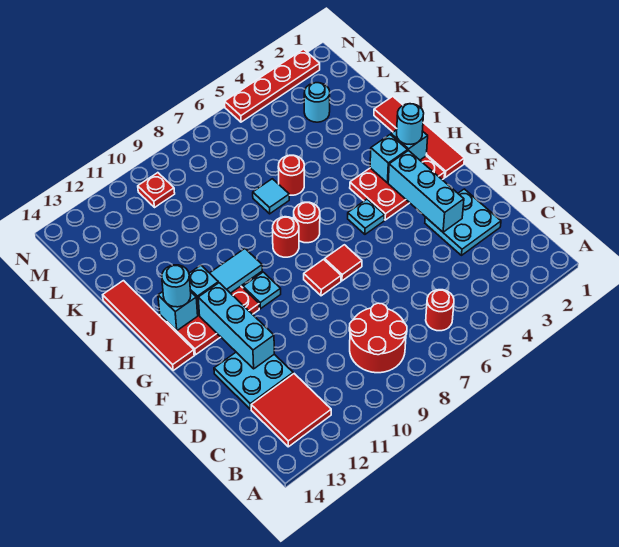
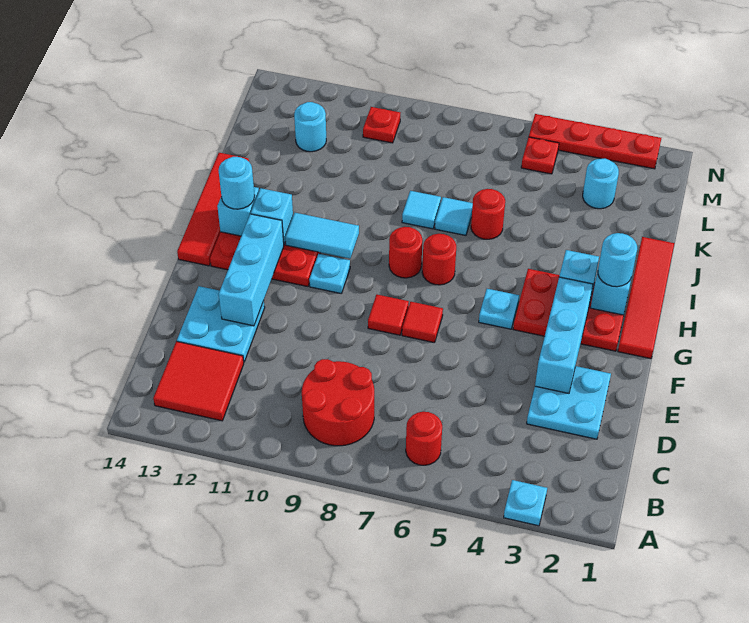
none -> cyan plate A3 level 1
none -> cyan tile J8 level 1
none -> cyan round brick L12 level 1
none -> red plate M5 level 1

